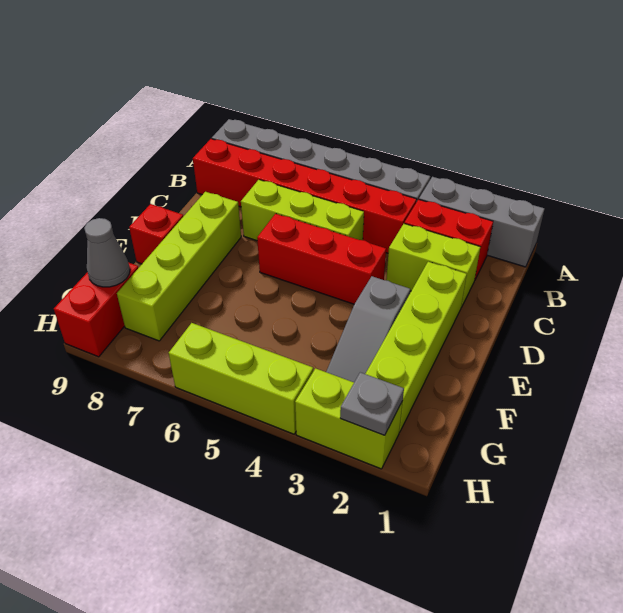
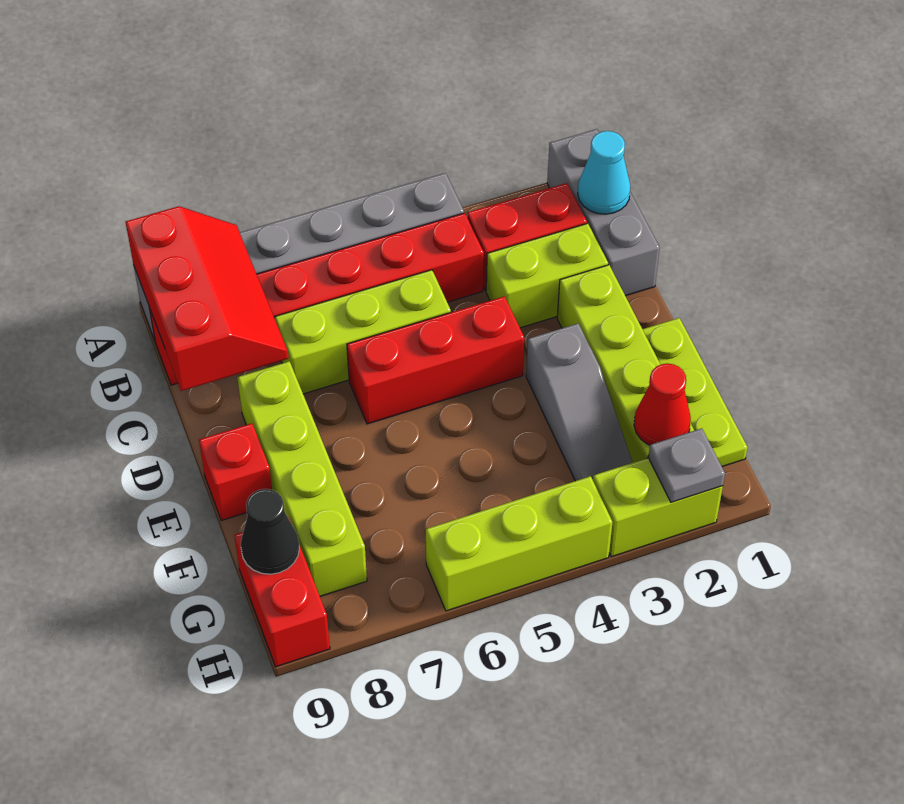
grey brick A1:A3 level 1 -> grey brick A1:C1 level 1
none -> red slope A8:C9 level 2 top 9
none -> cyan cone B1 level 2
none -> lime plate E1:G1 level 1
none -> red cone G2 level 2
grey cone G9 level 2 -> black cone G9 level 2

